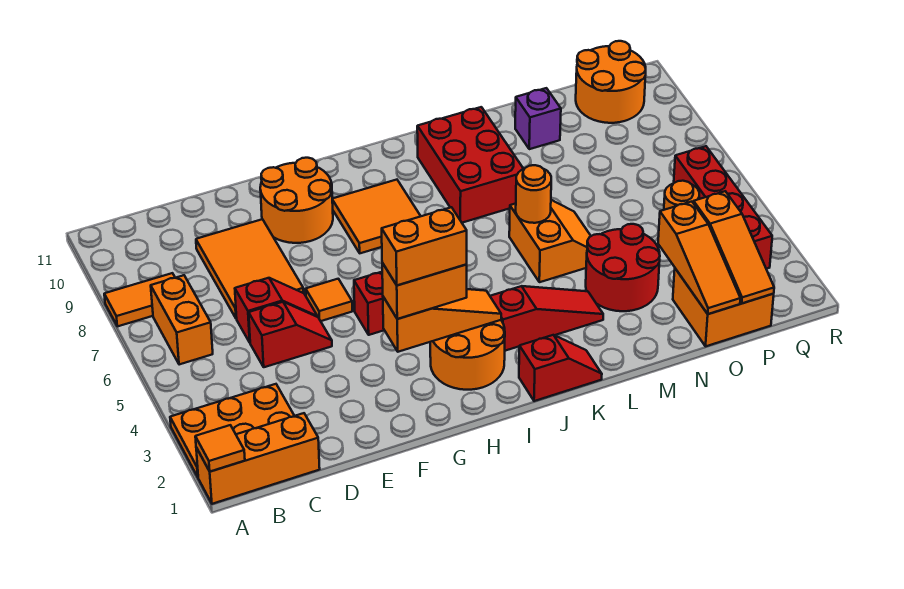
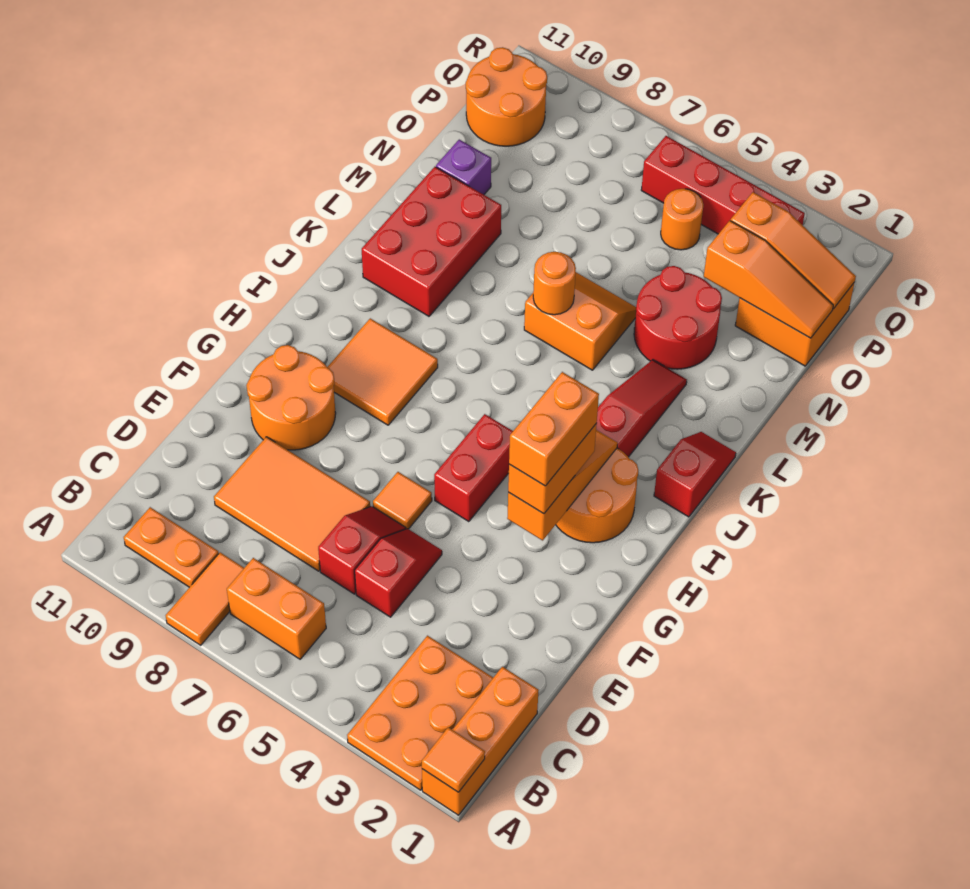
none -> orange plate B9:B10 level 1
red brick K8:L10 level 1 -> red brick K9:M10 level 1

